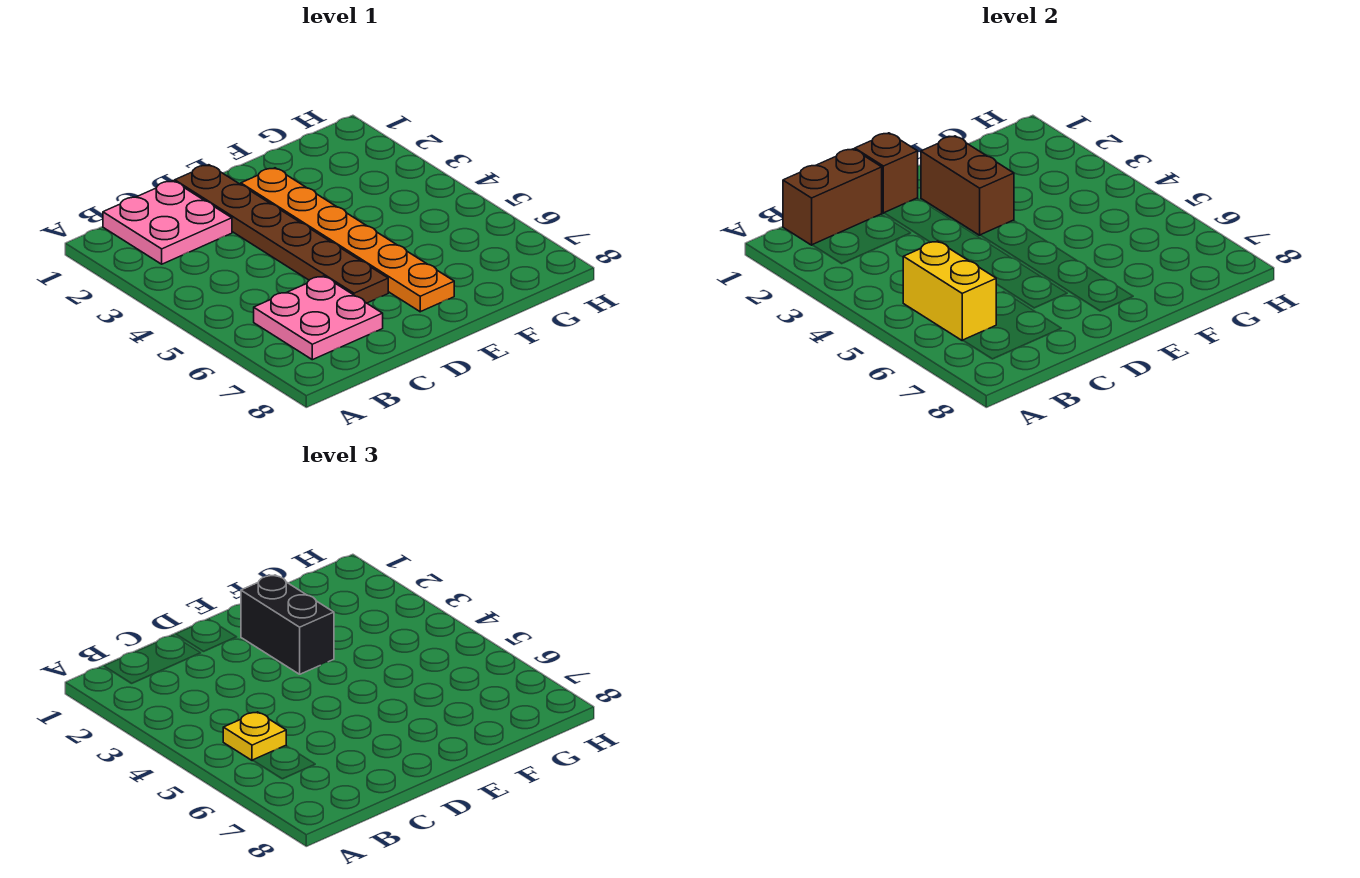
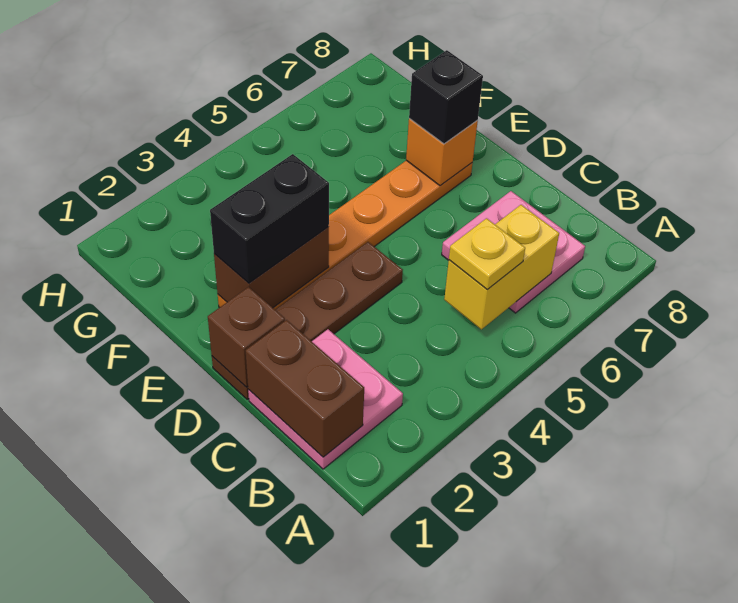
brown plate D1:D6 level 1 -> brown plate D1:D4 level 1
none -> orange brick E7 level 2
none -> black brick E7 level 3

